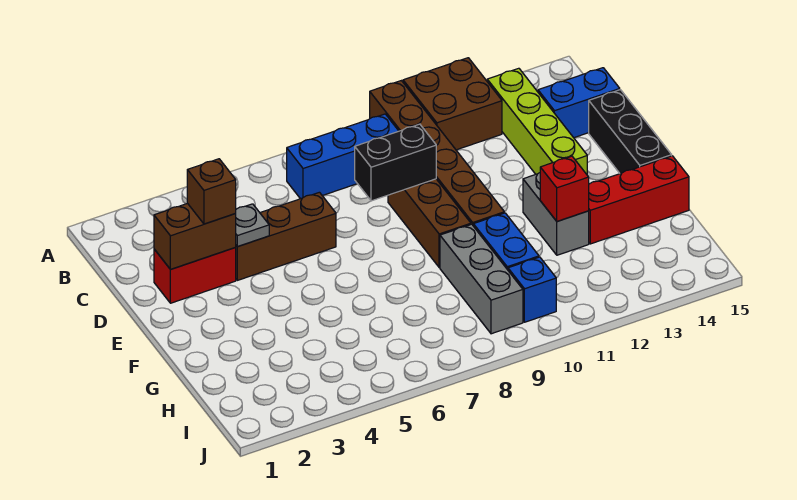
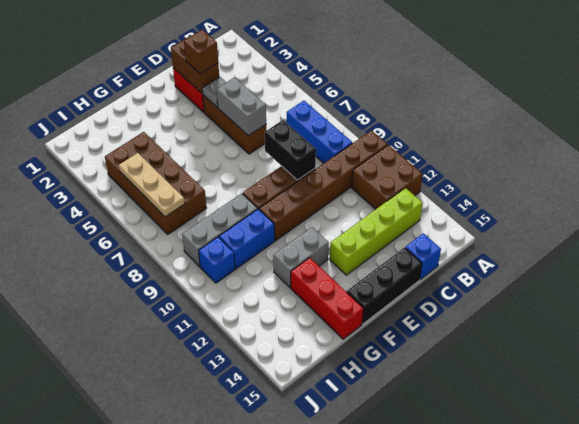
blue brick C14:C15 level 1 -> blue brick C15 level 1
none -> grey brick D5:D6 level 2
red brick G12 level 2 -> none
none -> brown brick H4:I7 level 1
none -> tan plate I5:I7 level 2

